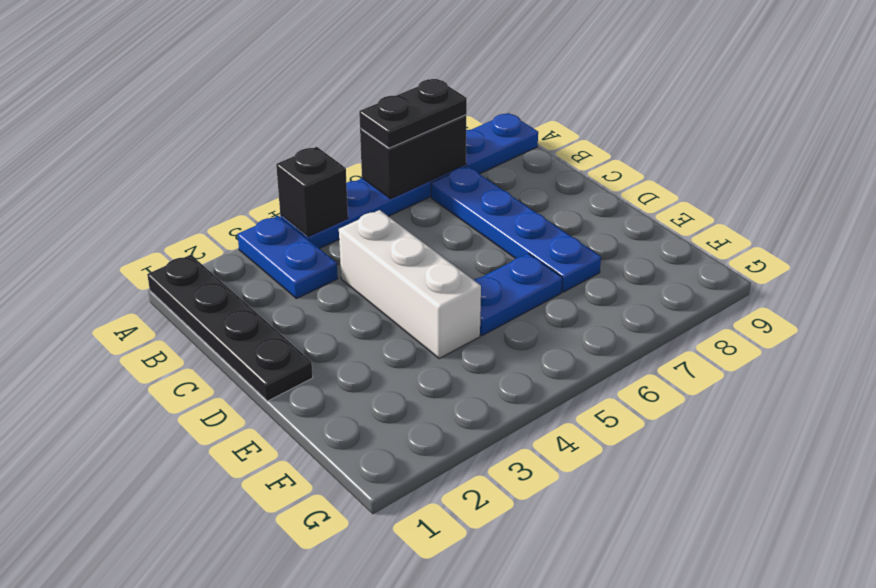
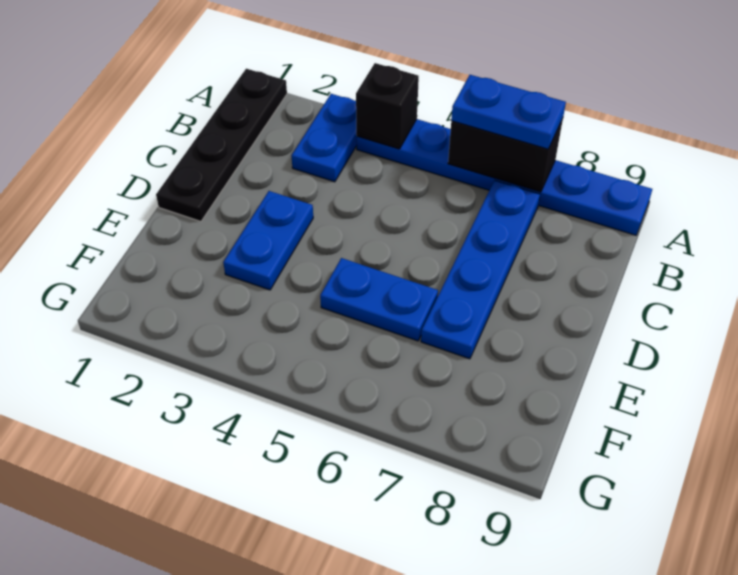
black plate A6:A7 level 3 -> blue plate A6:A7 level 3
white brick C4:E4 level 1 -> none
none -> blue plate D3:E3 level 1

